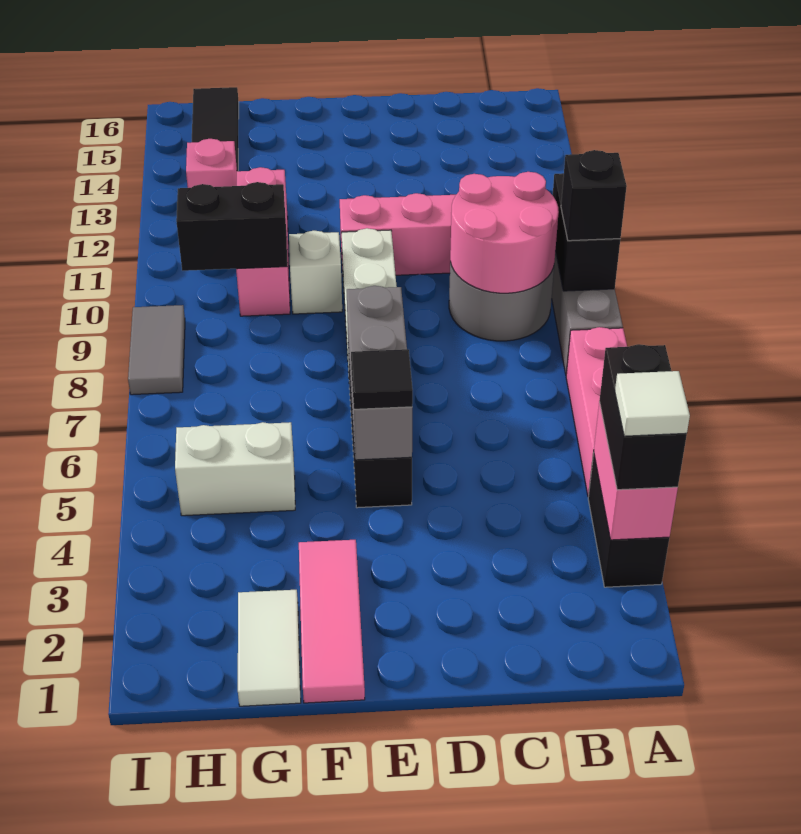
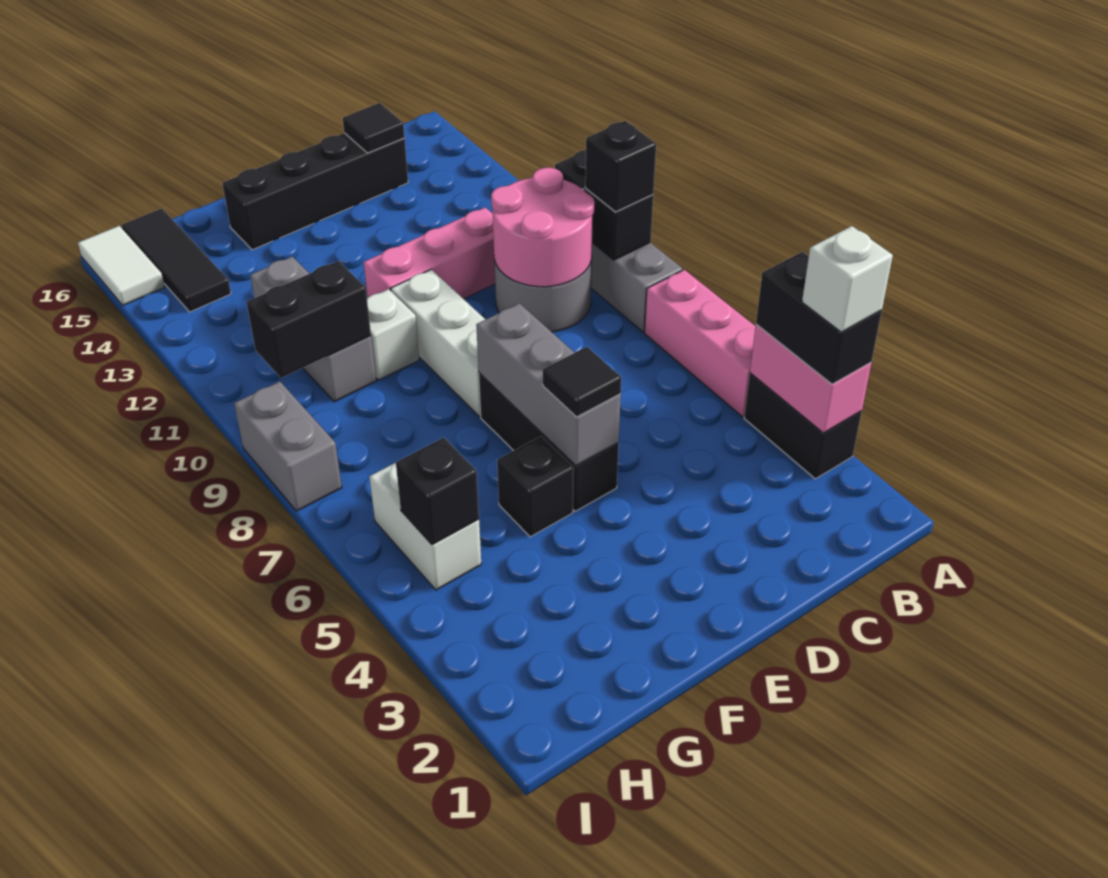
white tile A3 level 4 -> white brick A3 level 4
none -> black brick C15:F15 level 1
none -> black tile C15 level 2
pink tile F1:F3 level 1 -> none
none -> black brick F5 level 1
white tile G1:G2 level 1 -> white tile I15:I16 level 1
white brick G5:H5 level 1 -> white brick H5:H6 level 1
pink brick G10:G12 level 1 -> grey brick G10:G12 level 1
none -> black brick H5 level 2
pink brick H13 level 1 -> none
grey tile I8:I9 level 1 -> grey brick I8:I9 level 1

